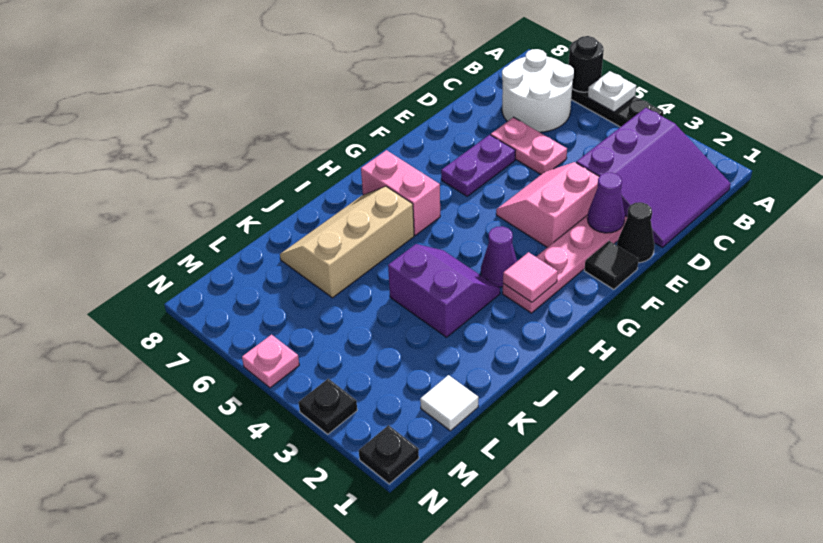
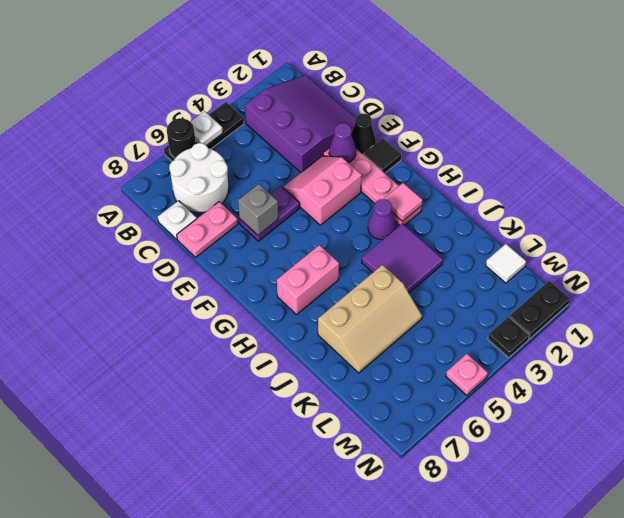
none -> white plate C8 level 1
pink plate D5:D6 level 1 -> pink plate D7:D8 level 1
pink slope E3:F4 level 1 top 3 -> pink slope E3:F4 level 1 top F
purple plate E6:F6 level 1 -> purple plate E5:E6 level 1
none -> grey brick E6 level 2
purple slope I3:J4 level 1 top J -> purple tile I3:J4 level 1
tan slope I6:K7 level 1 top 6 -> tan slope J5:K7 level 1 top J
black plate N1 level 1 -> black plate N1:N2 level 1

